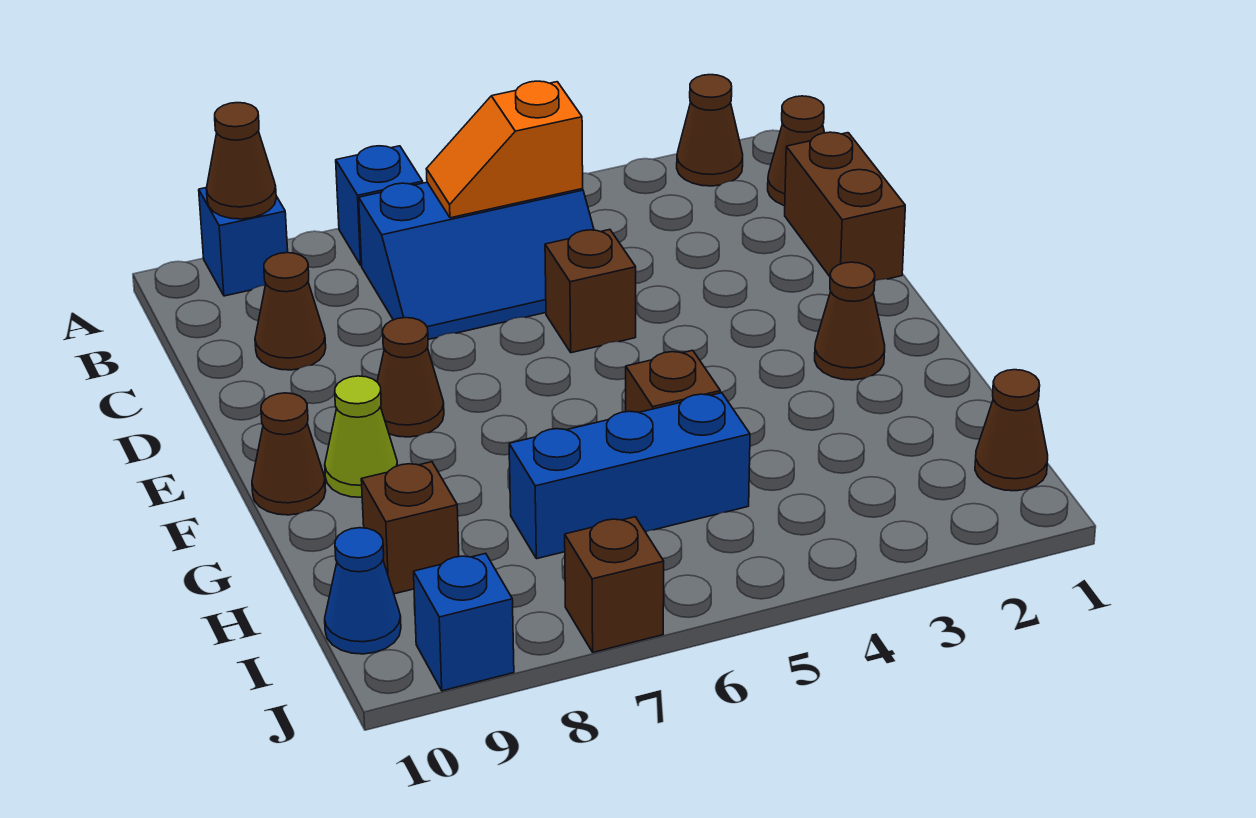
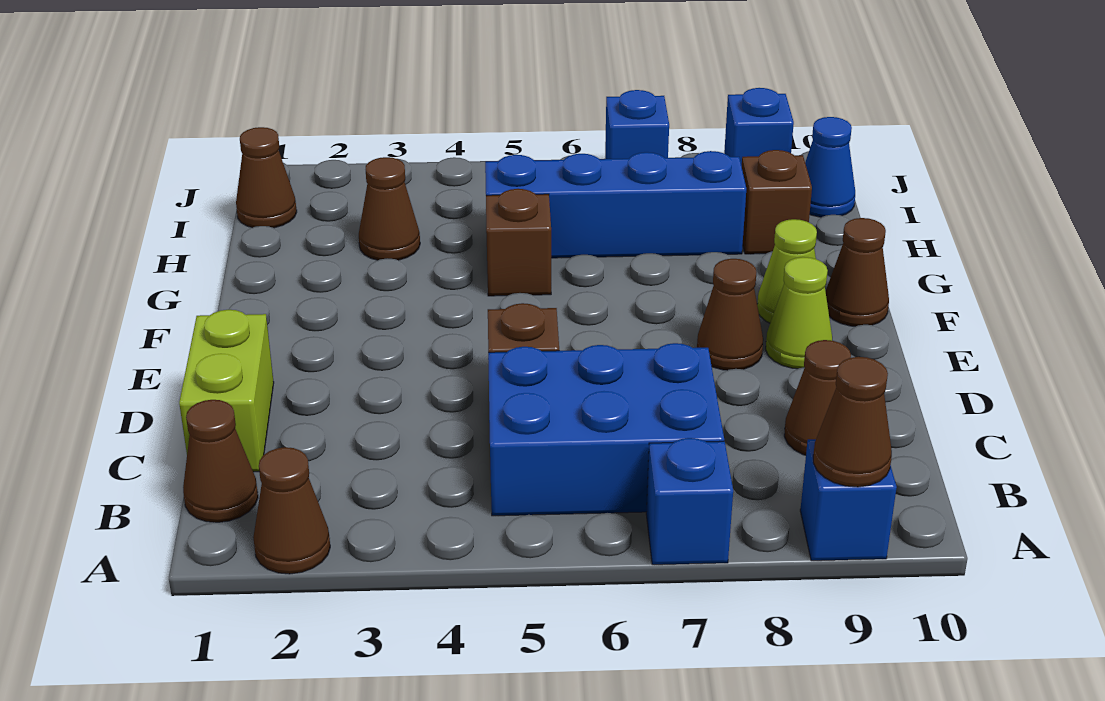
blue slope B5:C7 level 1 top B -> blue brick B5:C7 level 1
orange slope B5:B6 level 2 top 5 -> none
brown brick C1:D1 level 1 -> lime brick C1:D1 level 1
none -> lime cone E9 level 1
brown cone F2 level 1 -> brown cone H3 level 1
blue brick H5:H7 level 1 -> blue brick H5:H8 level 1
brown brick J7 level 1 -> blue brick J7 level 1

